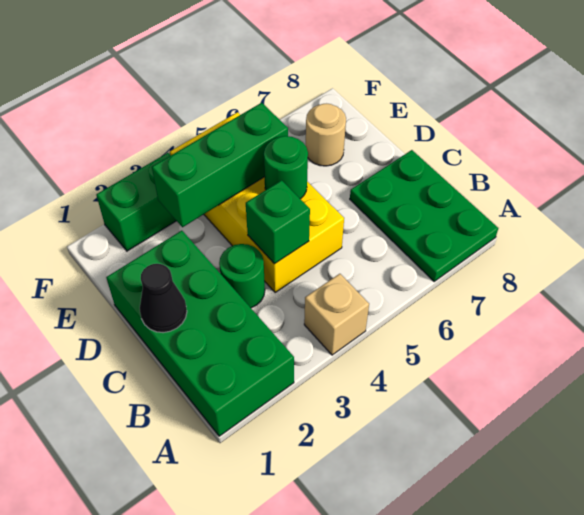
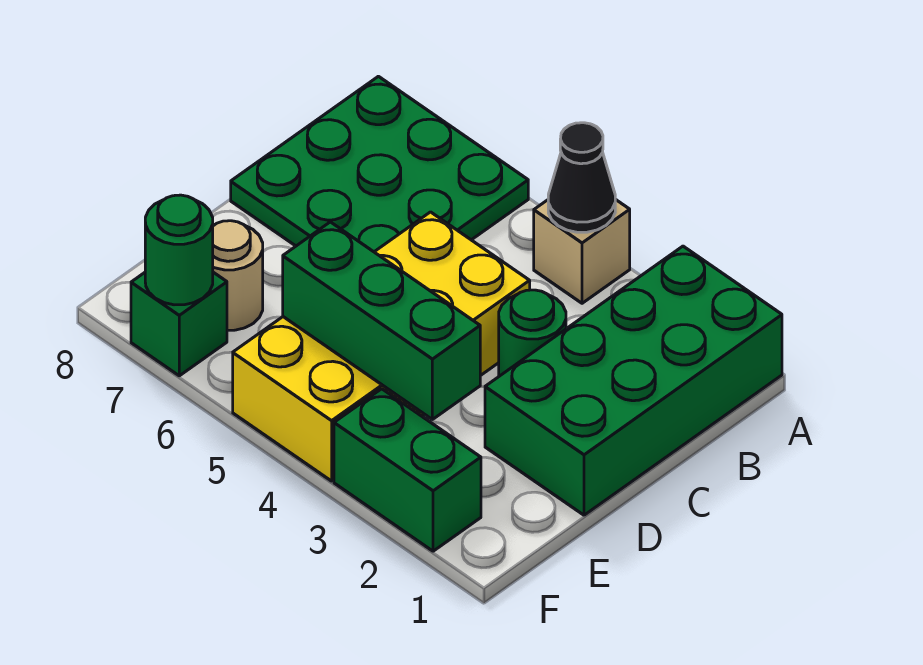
green plate A7:C8 level 1 -> green plate A6:C8 level 1
black cone C1 level 2 -> black cone A4 level 2
green brick C4 level 2 -> green brick F7 level 1
green round brick D5 level 2 -> green round brick F7 level 2

